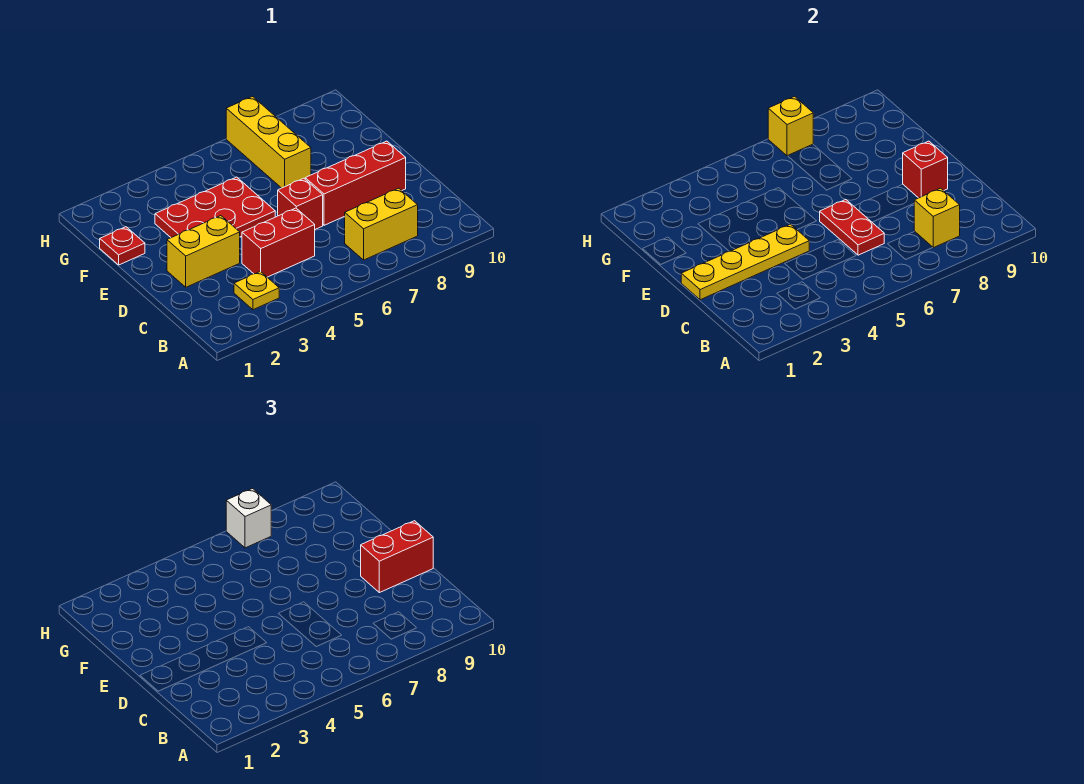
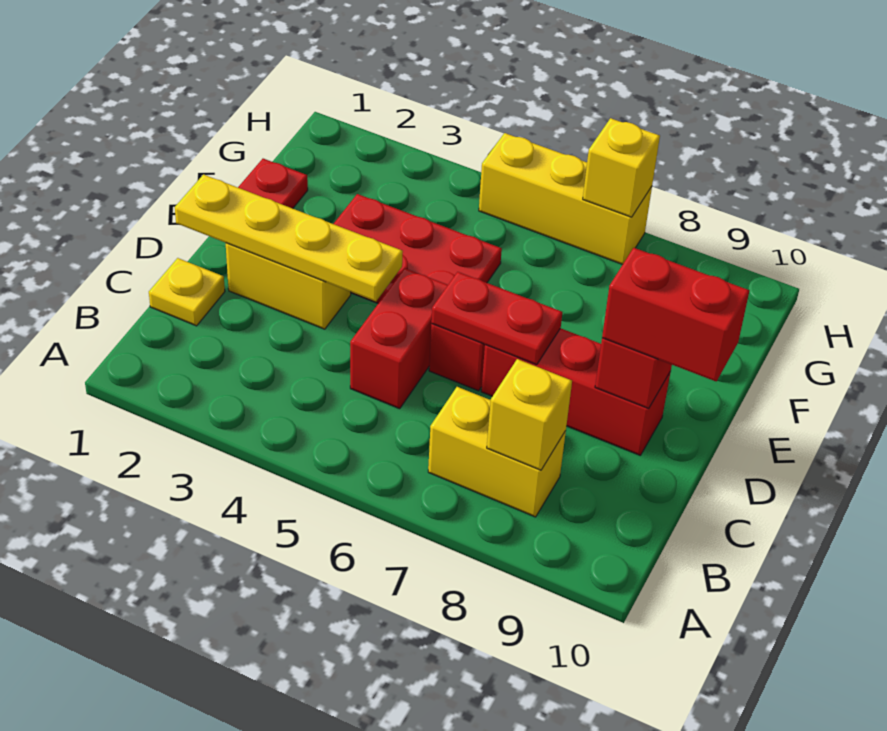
yellow plate B3 level 1 -> yellow plate C1 level 1
red brick C4:C5 level 1 -> red brick C5:D5 level 1
red plate C6:D6 level 2 -> red plate D6:D7 level 2
yellow brick F7:H7 level 1 -> yellow brick H5:H7 level 1
white brick H7 level 3 -> none

